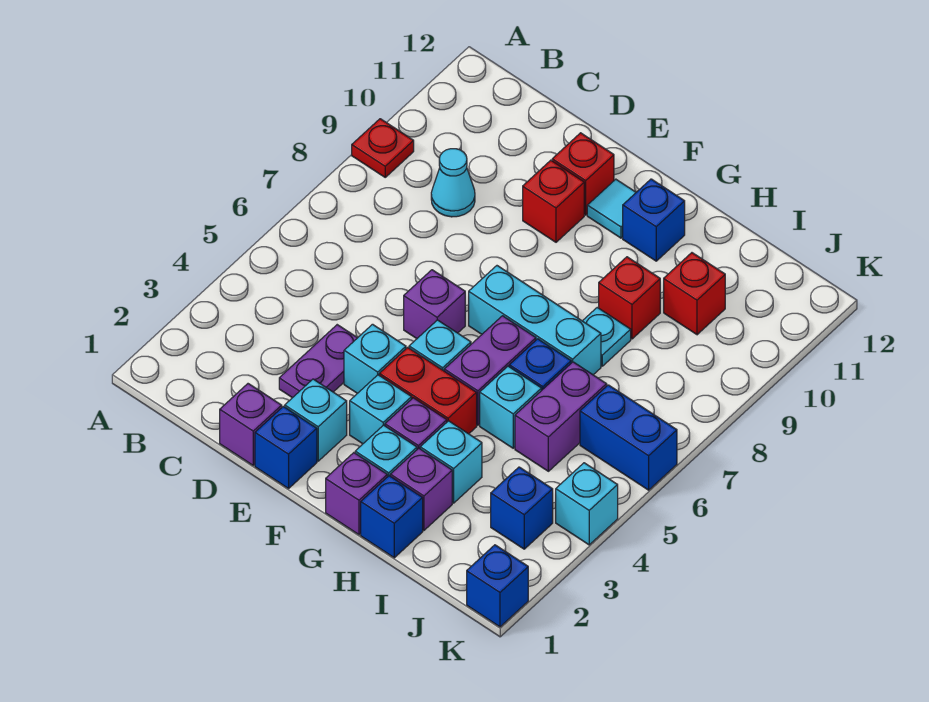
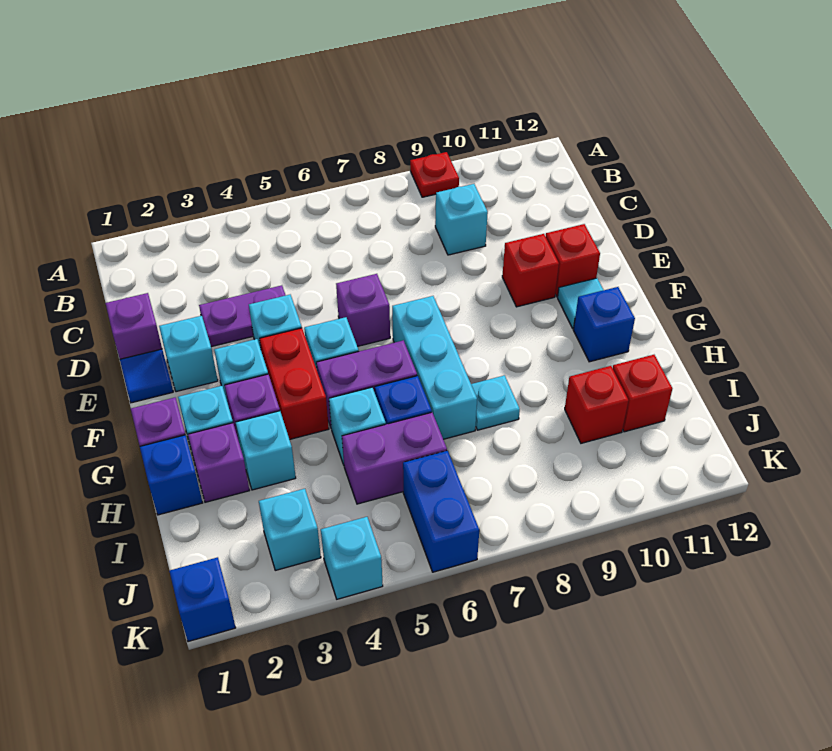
cyan cone C9 level 1 -> cyan brick C9 level 1
blue brick E1 level 1 -> blue tile E1 level 1
red brick H9 level 1 -> red brick I11 level 1
blue brick J3 level 1 -> cyan brick J3 level 1

